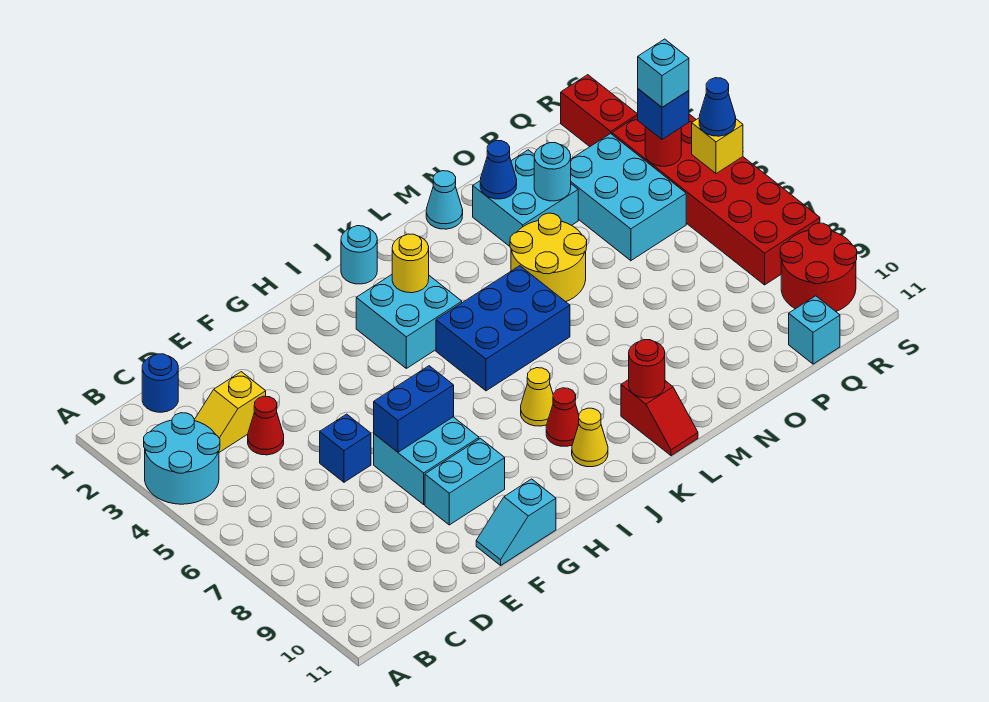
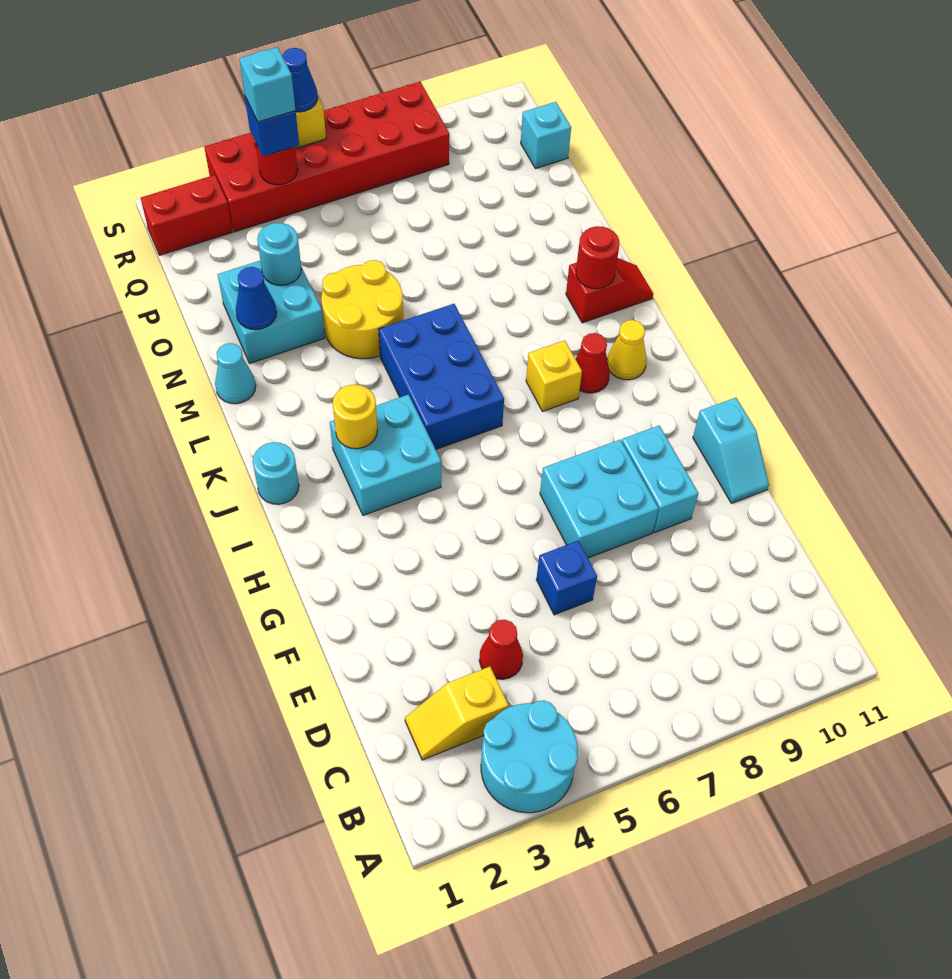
blue round brick C1 level 1 -> none
yellow slope C3:D3 level 1 top D -> yellow slope C2:C3 level 1 top 3
blue brick F7:G7 level 2 -> none
yellow cone J8 level 1 -> yellow brick J8 level 1
cyan brick P3:Q5 level 1 -> none
red round brick R9:S10 level 1 -> none

